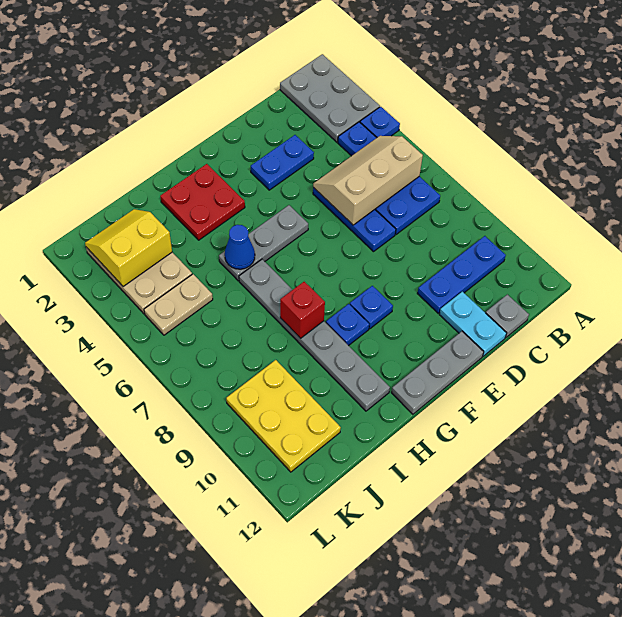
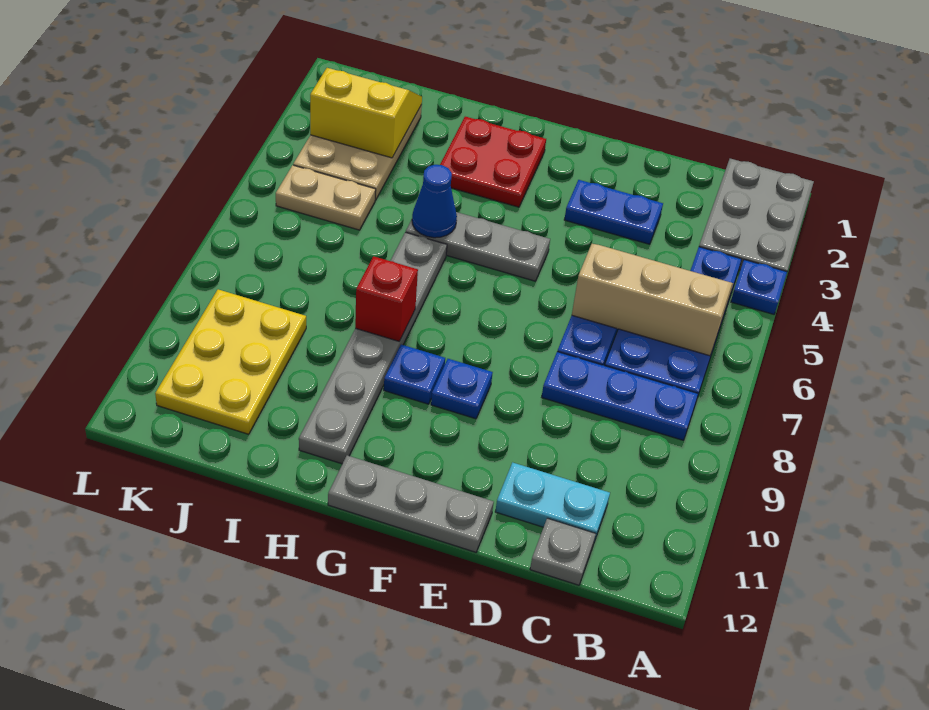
blue plate B10:D10 level 1 -> blue plate B8:D8 level 1
cyan plate D11:D12 level 1 -> cyan plate C11:D11 level 1

